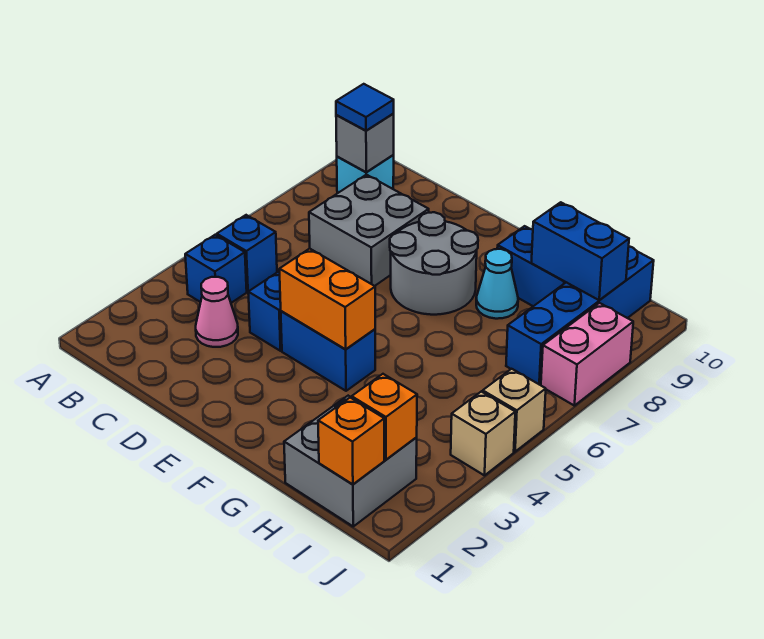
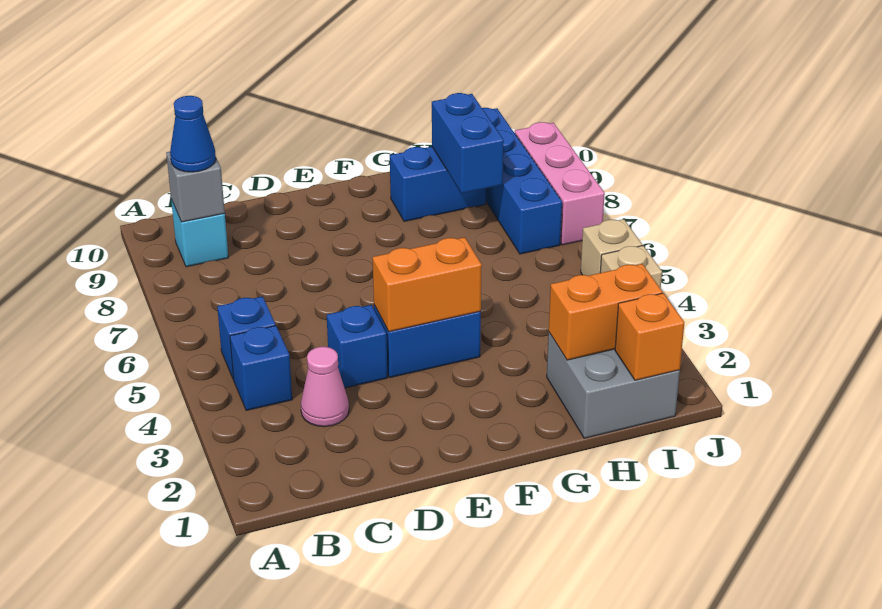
blue tile B9 level 3 -> blue cone B9 level 3
grey brick C7:D8 level 1 -> none
grey round brick E7:F8 level 1 -> none
cyan cone G8 level 1 -> none
blue brick H9:I9 level 2 -> blue brick H8:H9 level 2
orange brick I2 level 2 -> orange brick H2:I2 level 2
pink brick J7:J8 level 1 -> pink brick J7:J9 level 1

